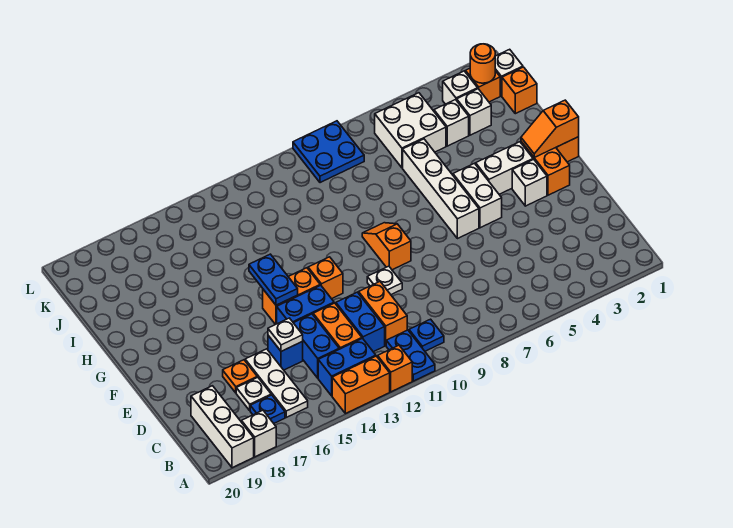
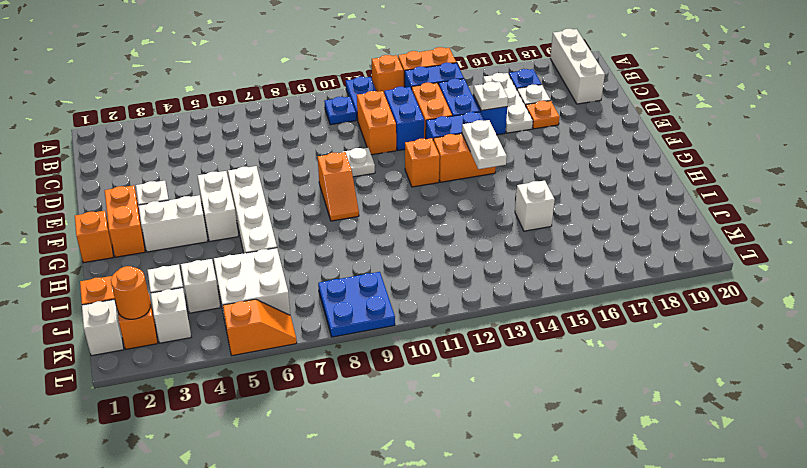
white brick A18 level 1 -> white brick I15 level 1
blue plate F14:G14 level 2 -> white plate F14:G14 level 2
orange slope G1:G2 level 2 top 1 -> orange slope L5:L6 level 1 top 5

